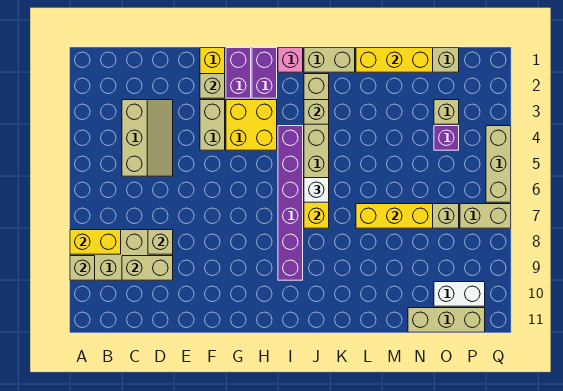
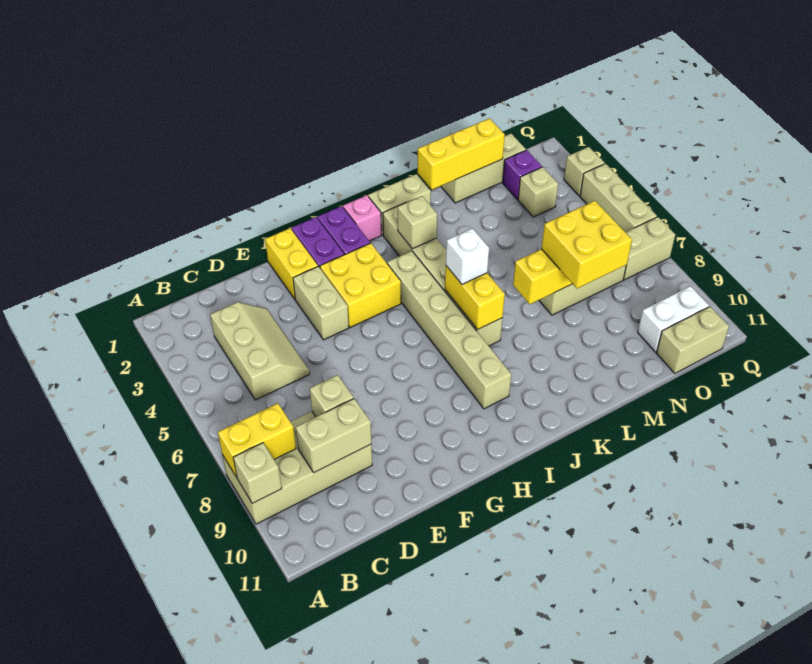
tan brick F2 level 2 -> tan brick Q3 level 1
purple brick I4:I9 level 1 -> tan brick I4:I9 level 1
none -> yellow brick M7:N8 level 3
tan brick N11:P11 level 1 -> tan brick O11:P11 level 1
purple brick O4 level 1 -> purple brick O2 level 1

